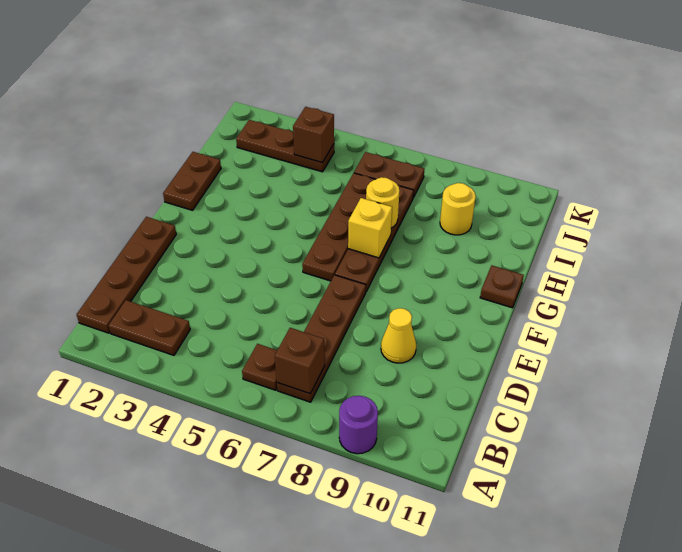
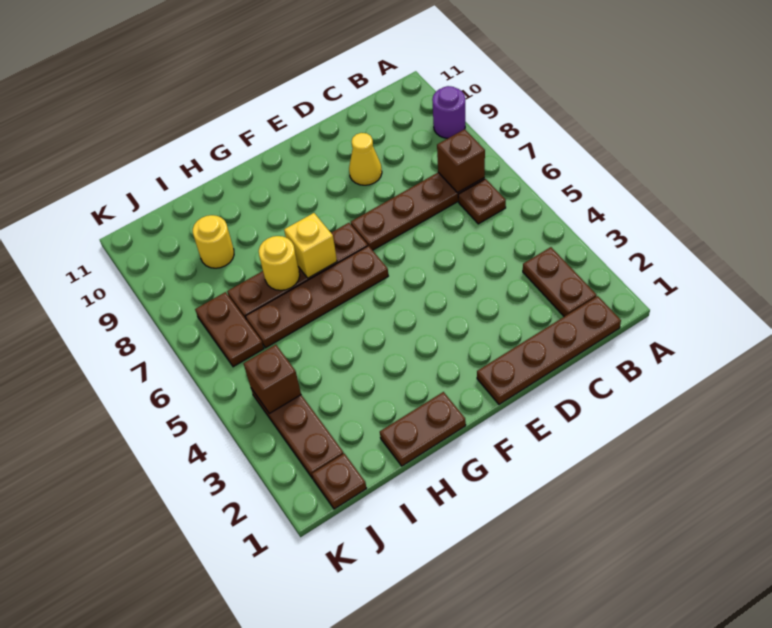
brown plate G11 level 1 -> brown plate J1 level 1

